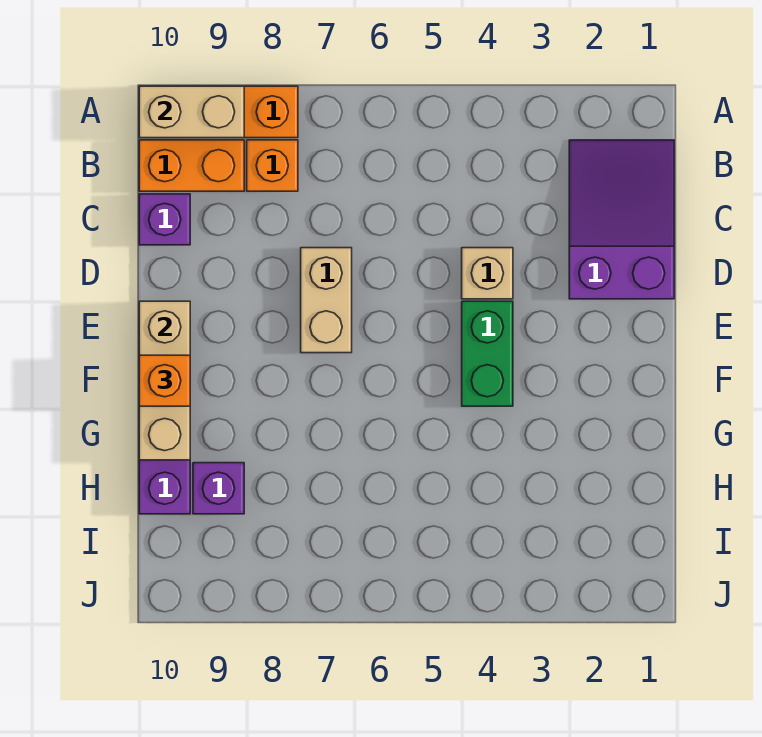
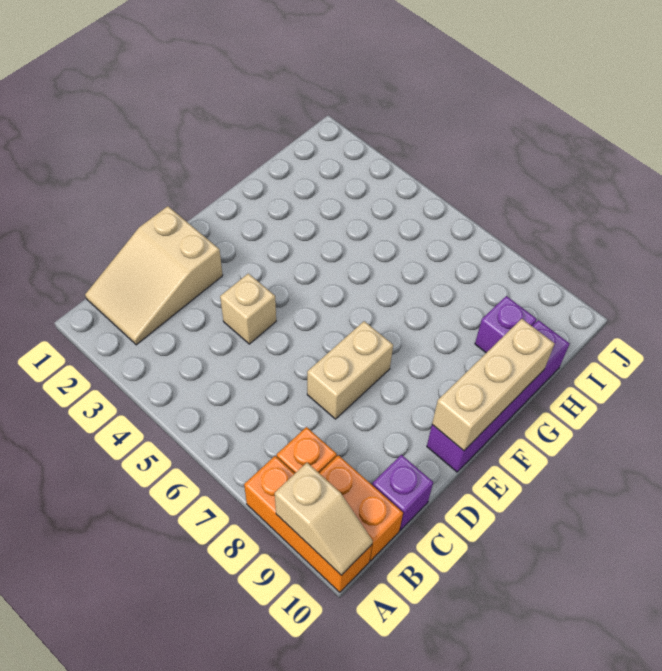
tan brick A9:A10 level 2 -> tan slope A9:A10 level 2 top 9
purple slope B1:D2 level 1 top D -> tan slope B1:D2 level 1 top D
green brick E4:F4 level 1 -> none
orange brick F10 level 3 -> none

